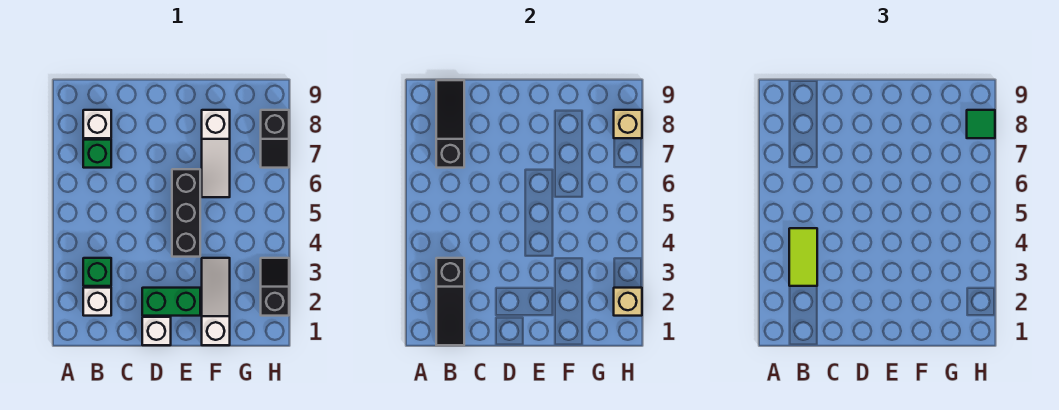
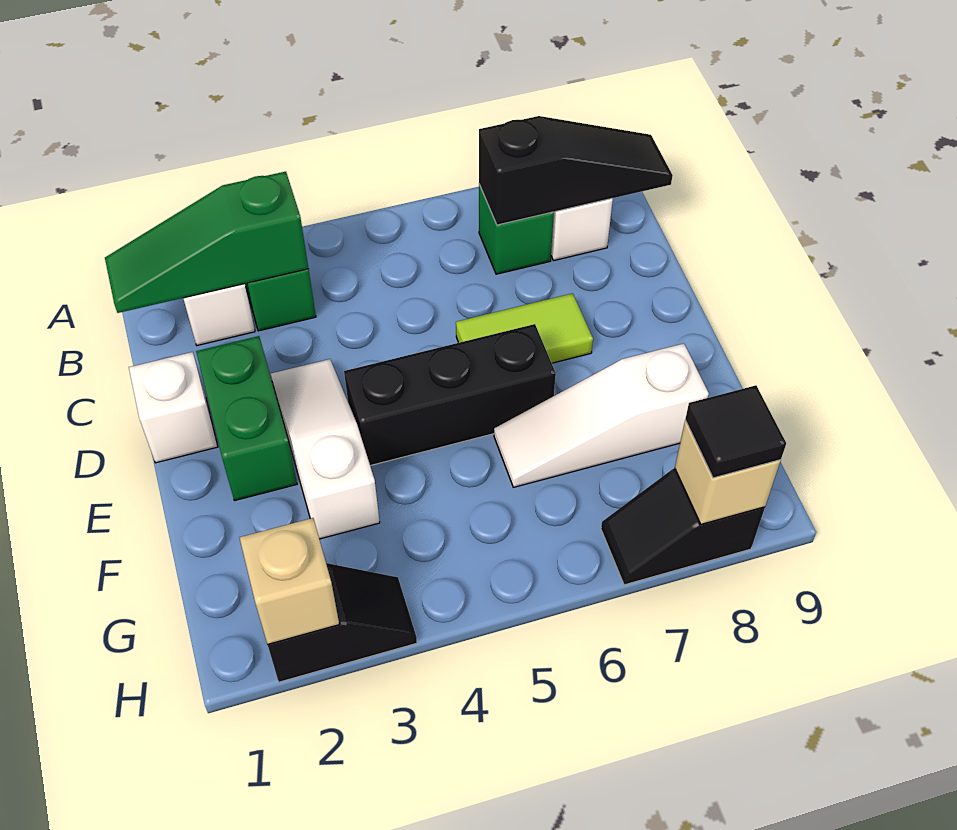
black slope B1:B3 level 2 top 3 -> green slope B1:B3 level 2 top 3
lime tile B3:B4 level 3 -> lime tile D6:D7 level 1
white slope F1:F3 level 1 top 1 -> white slope D3:F3 level 1 top F
green tile H8 level 3 -> black tile H8 level 3

